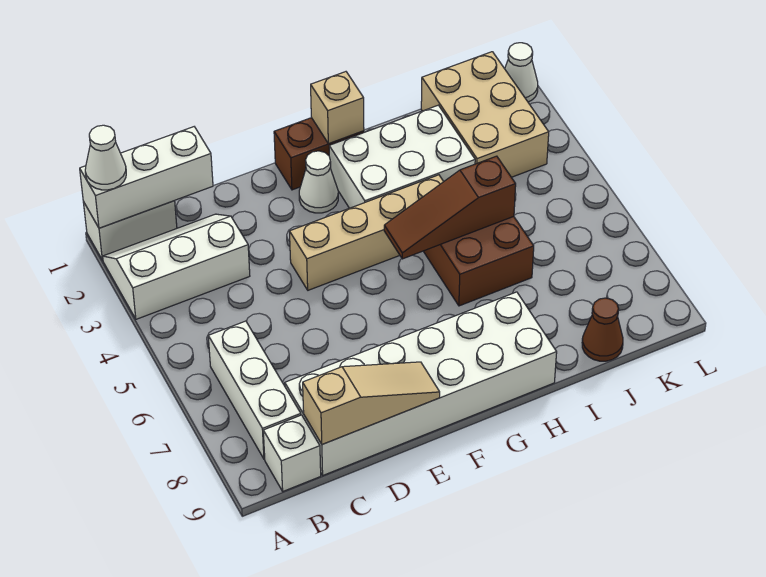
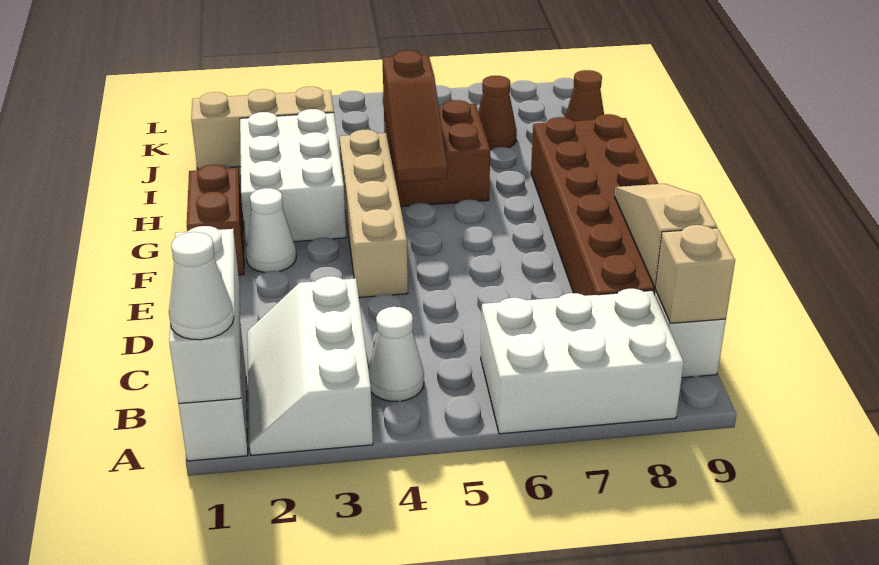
white brick B6:B8 level 1 -> white brick A6:B8 level 1
white brick C8:H9 level 1 -> brown brick C8:H9 level 1
tan brick G1 level 2 -> tan brick B9 level 2
tan brick J1:K3 level 1 -> tan brick J1:J3 level 1
none -> brown cone J7 level 1
white cone L1 level 1 -> white cone B4 level 1

